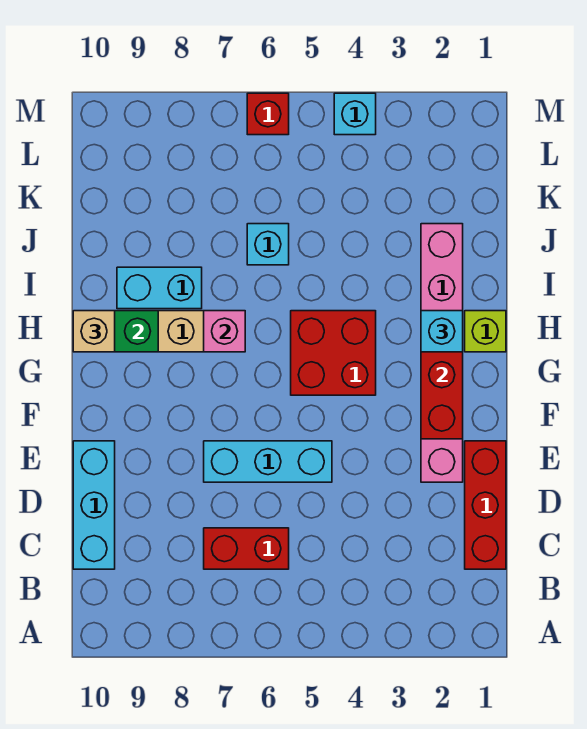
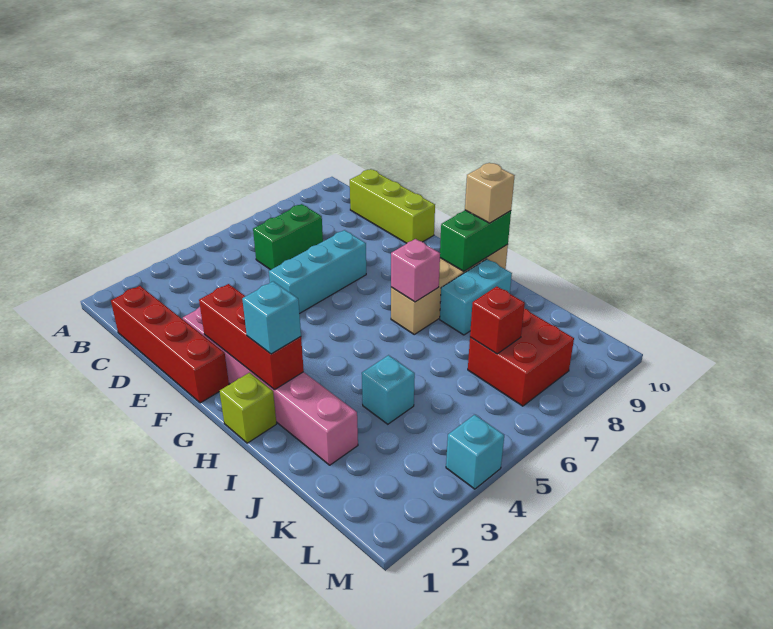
red brick C1:E1 level 1 -> red brick C1:F1 level 1
red brick C6:C7 level 1 -> green brick C6:C7 level 1
cyan brick C10:E10 level 1 -> lime brick C10:E10 level 1
red brick G4:H5 level 1 -> red brick K7:L8 level 1
cyan brick J6 level 1 -> cyan brick J4 level 1
red brick M6 level 1 -> red brick K7 level 2

